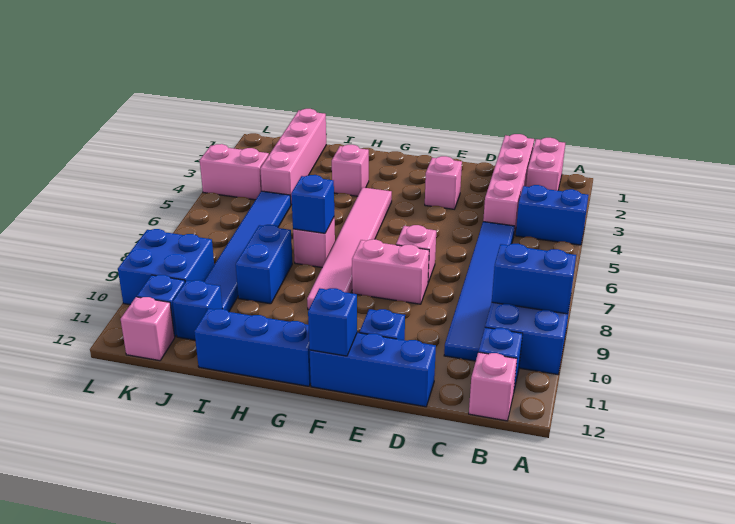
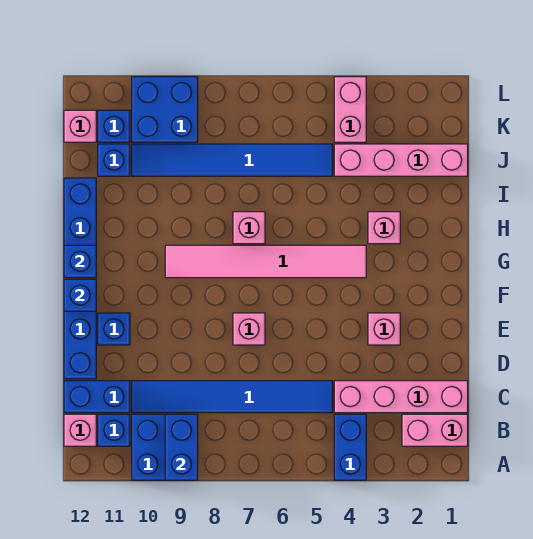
pink brick E8:F8 level 1 -> none
blue brick H7 level 2 -> blue brick G12 level 2
blue brick I8:I9 level 1 -> blue brick C11:C12 level 1

